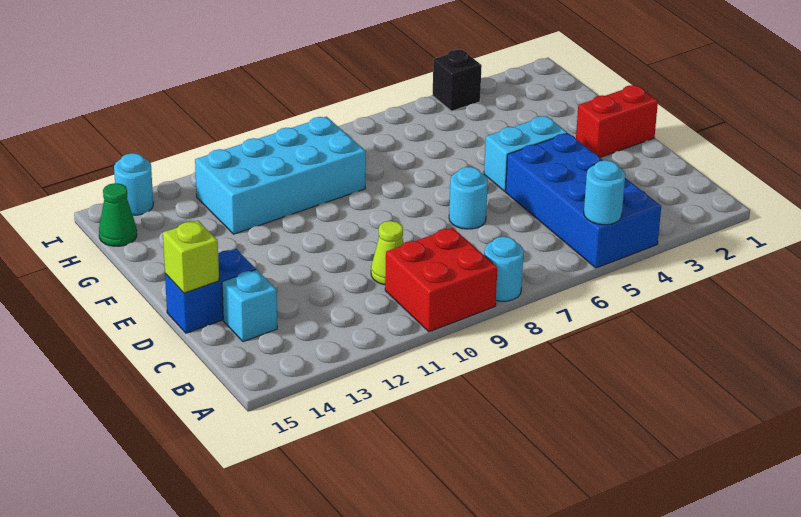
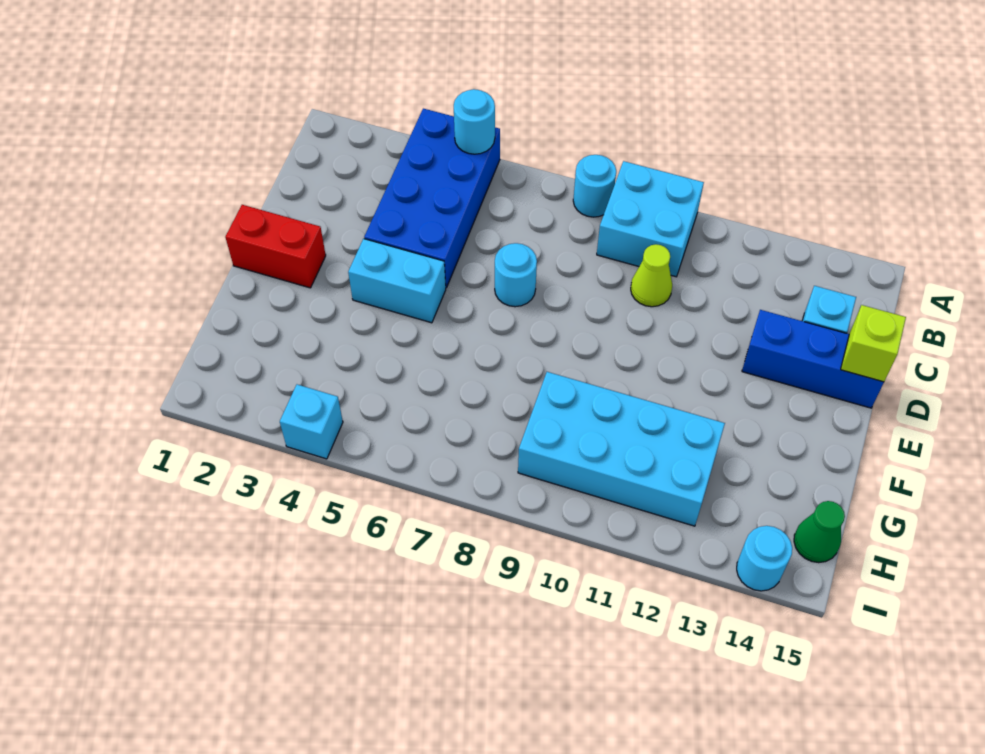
red brick A9:B10 level 1 -> cyan brick A9:B10 level 1
blue brick D14:D15 level 1 -> blue brick D13:D15 level 1
black brick I4 level 1 -> cyan brick I4 level 1

